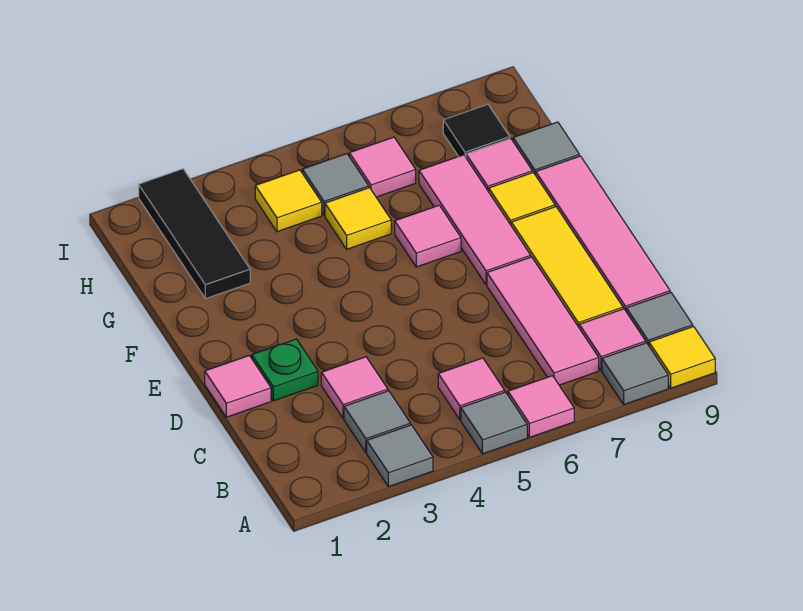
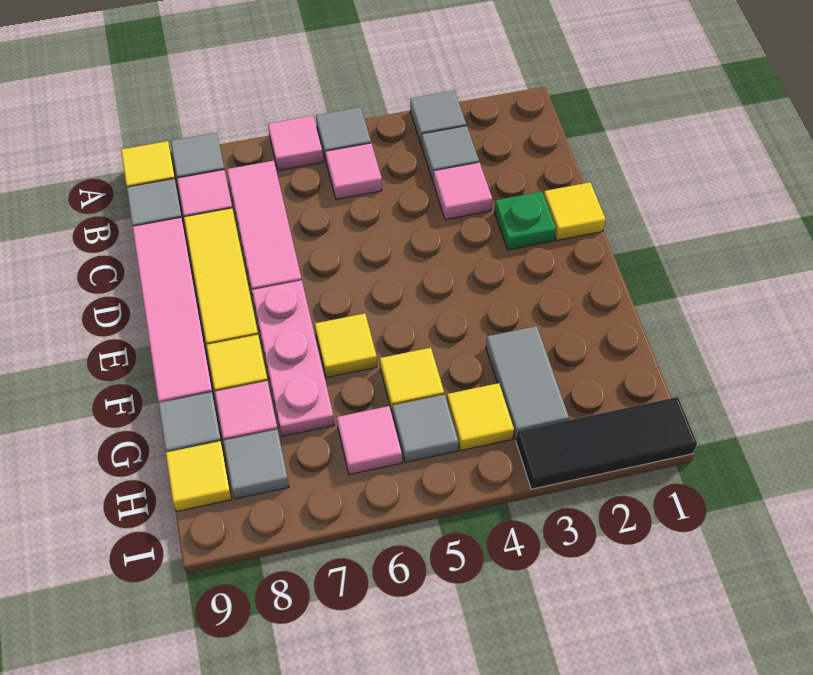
pink tile D1 level 1 -> yellow tile D1 level 1
pink tile E7:G7 level 1 -> pink plate E7:G7 level 1
pink tile F6 level 1 -> yellow tile F6 level 1
black tile G2:I2 level 1 -> black tile I1:I3 level 1
none -> grey tile G3:H3 level 1
black tile H8 level 1 -> grey tile H8 level 1
none -> yellow tile H9 level 1

